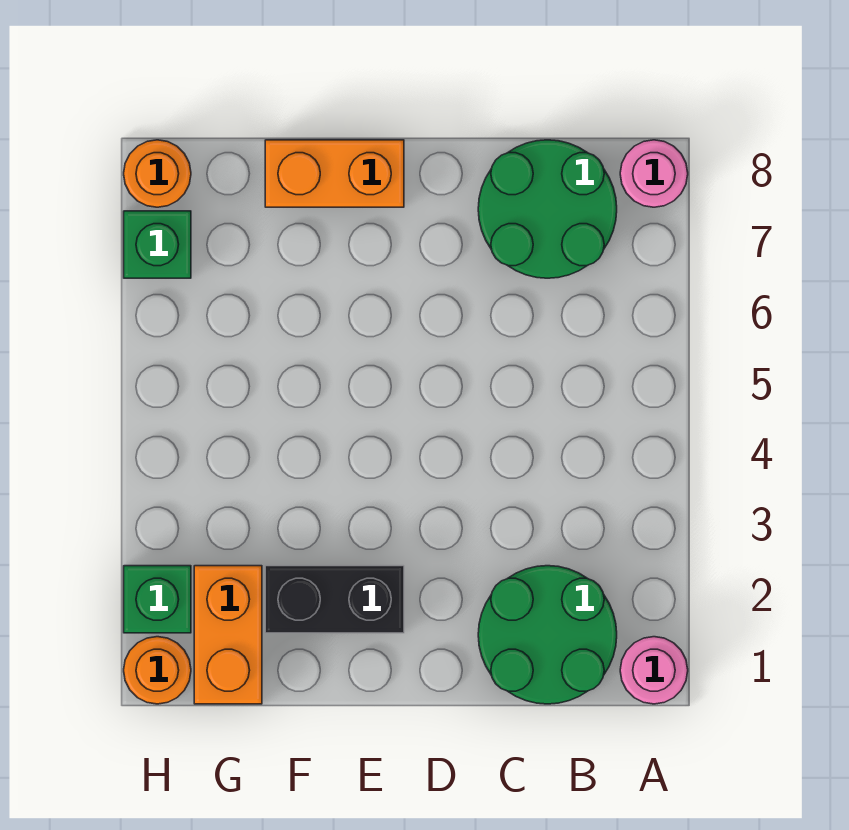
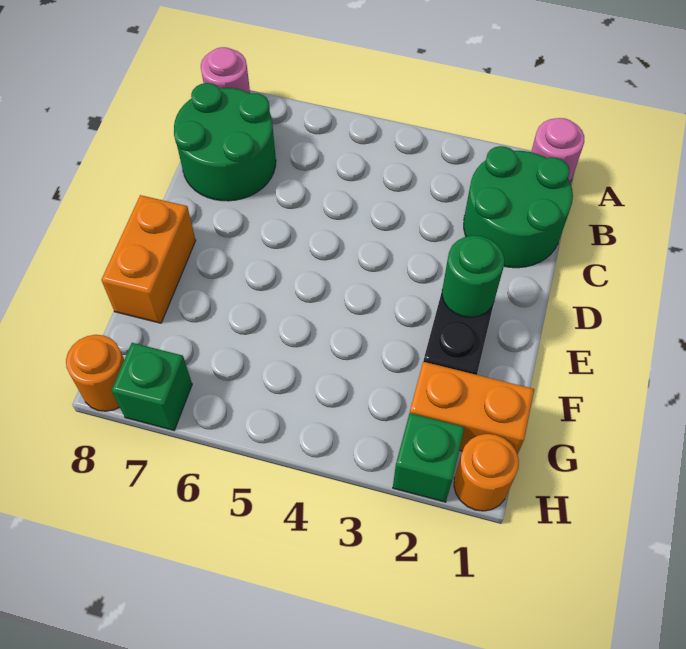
none -> green round brick E2 level 2

